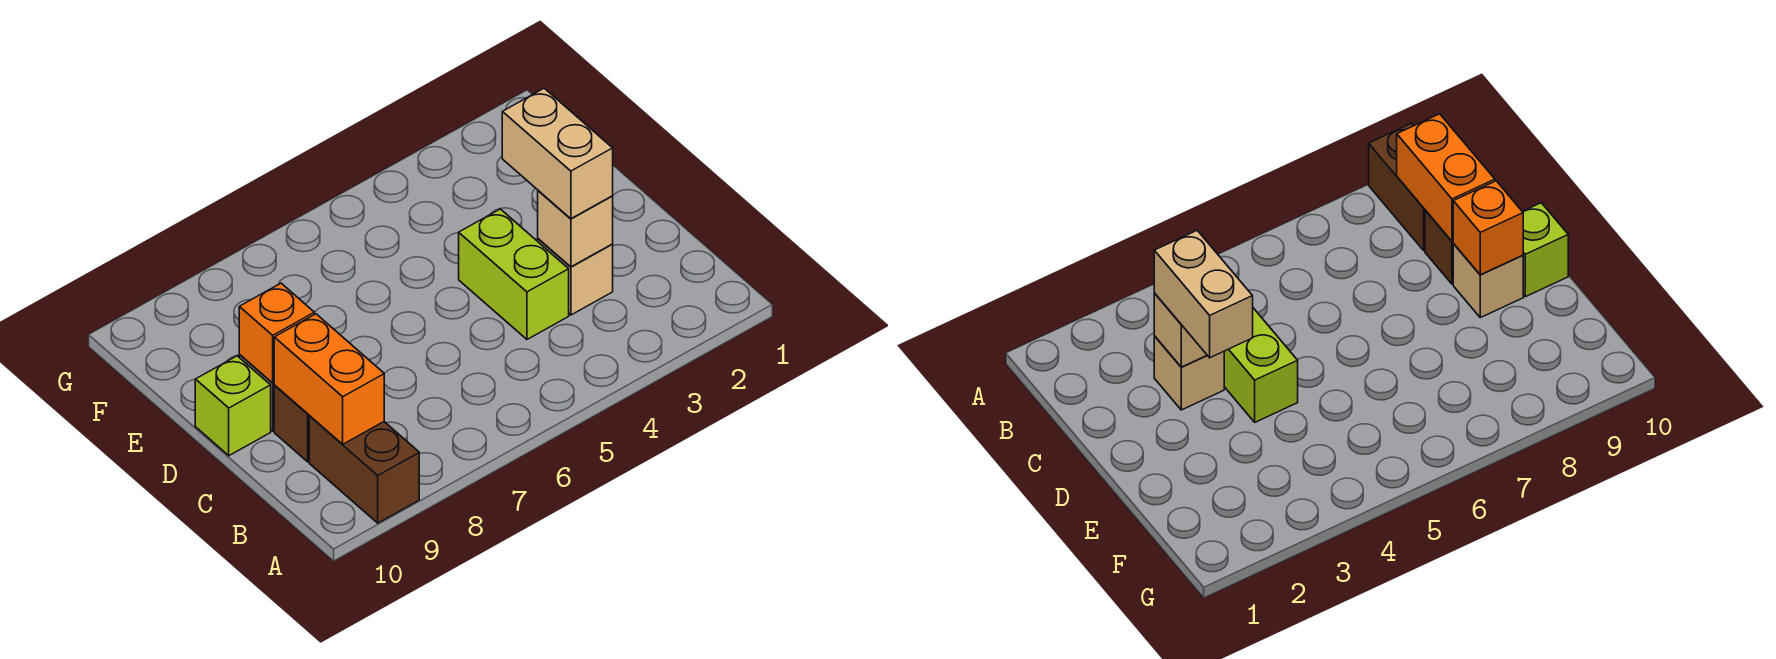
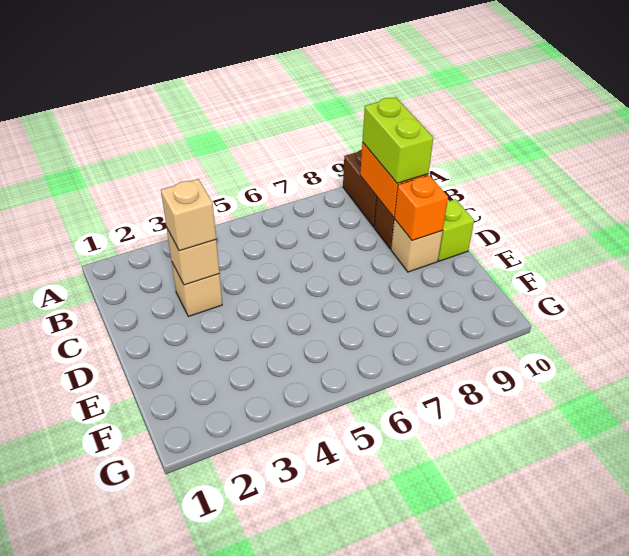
tan brick C3:D3 level 3 -> tan brick C3 level 3
lime brick C4:D4 level 1 -> lime brick B9:C9 level 3

